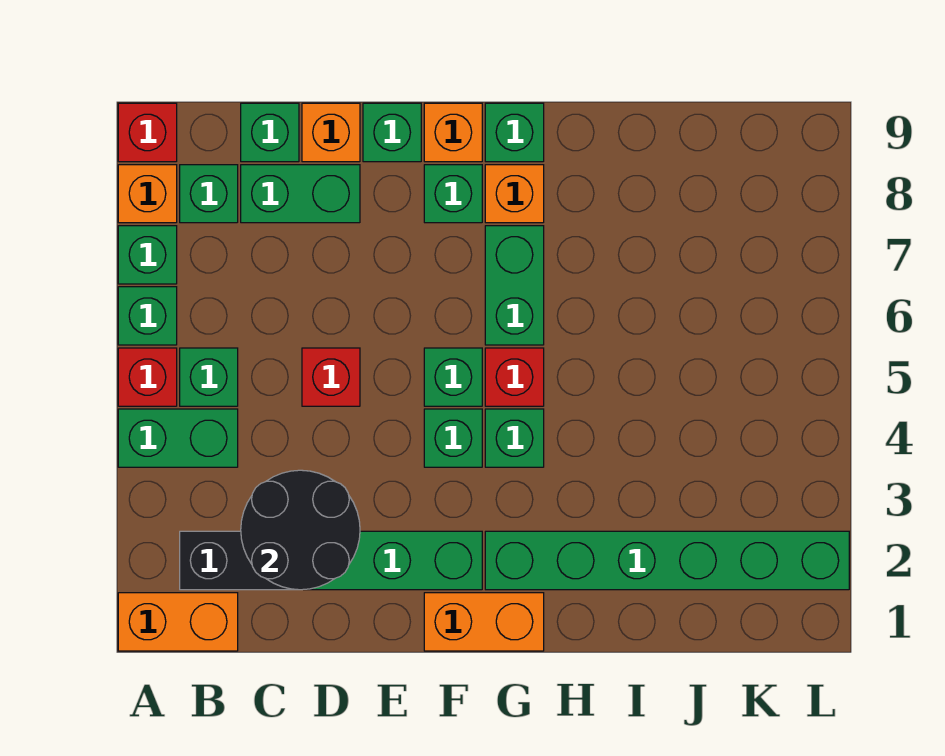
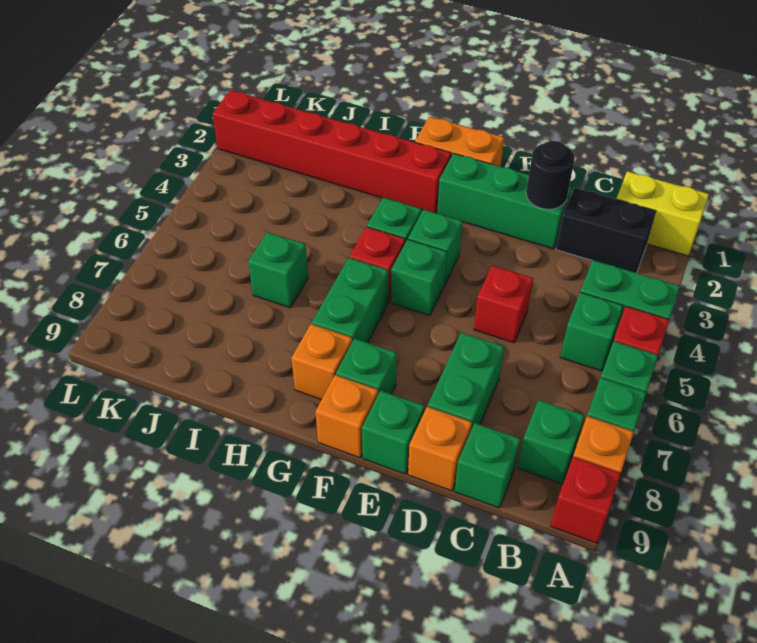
orange brick A1:B1 level 1 -> yellow brick A1:B1 level 1
black round brick C2:D3 level 2 -> black round brick D2 level 2
green brick C8:D8 level 1 -> green brick D7:D8 level 1
green brick G2:L2 level 1 -> red brick G2:L2 level 1
green brick G9 level 1 -> green brick I6 level 1

